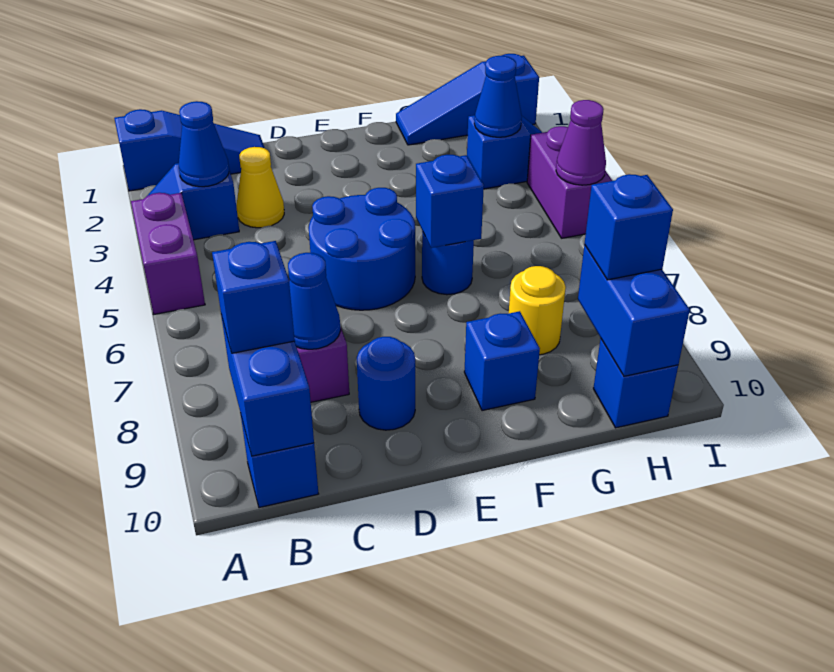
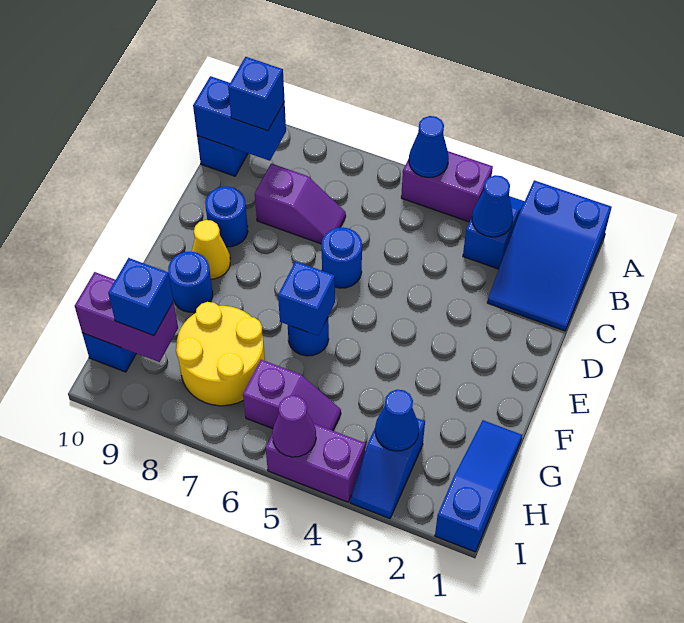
blue slope A1:C1 level 1 top A -> blue slope A1:C2 level 1 top A
yellow cone C3 level 1 -> yellow cone E9 level 1
blue cone C8 level 2 -> blue cone A5 level 2
blue round brick D5:E6 level 1 -> blue round brick D6 level 1
blue brick F9 level 1 -> blue round brick F9 level 1
yellow round brick G8 level 1 -> yellow round brick G7:H8 level 1
none -> purple slope H5:H6 level 1 top 6
blue brick H9:H10 level 2 -> purple brick H9:H10 level 2

